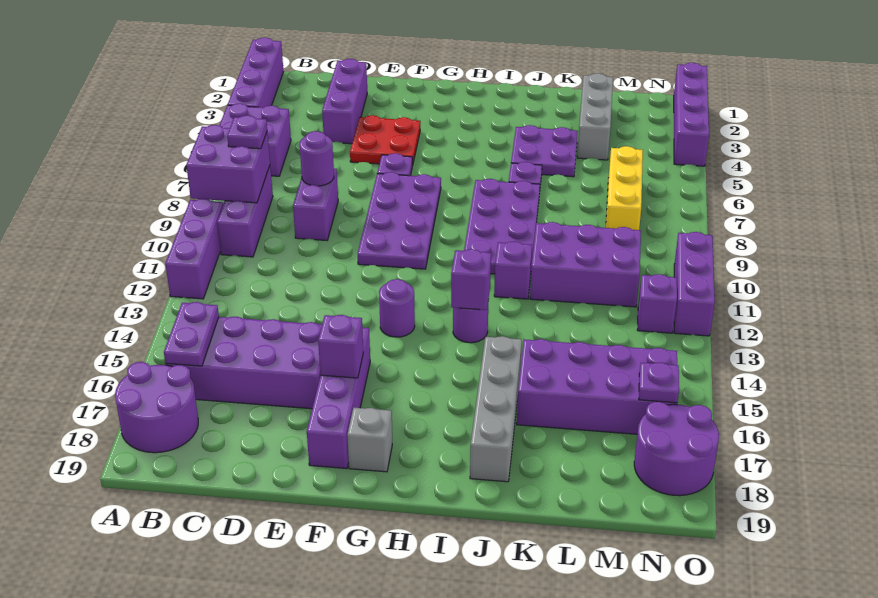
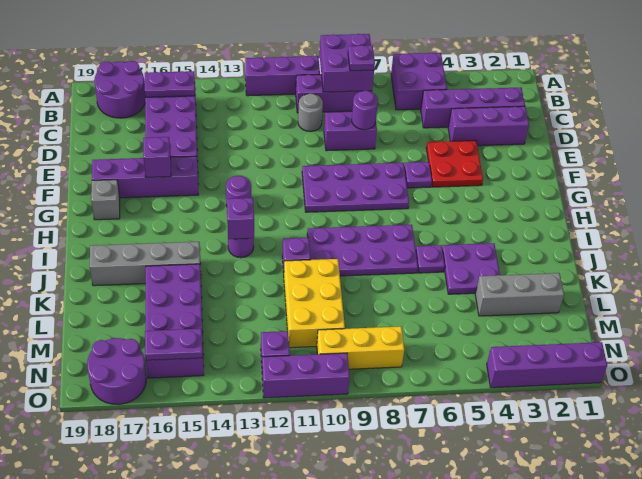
purple brick A1:A4 level 1 -> purple brick C2:C5 level 1
none -> grey round brick C10 level 1
purple brick K10:M11 level 1 -> yellow brick K10:M11 level 1
yellow brick M6:M8 level 1 -> yellow brick N8:N10 level 1
purple plate N16 level 2 -> purple plate N15:N16 level 2

